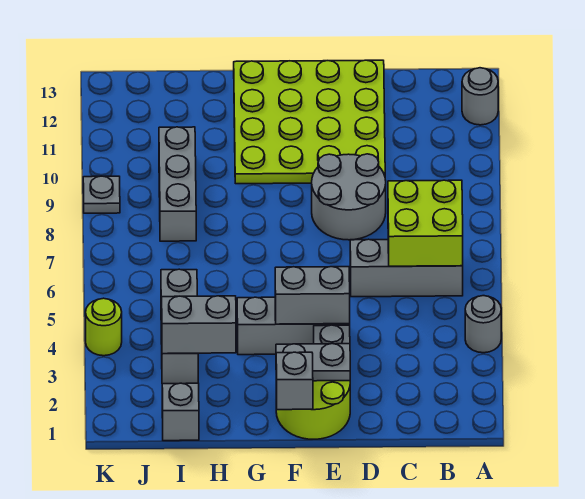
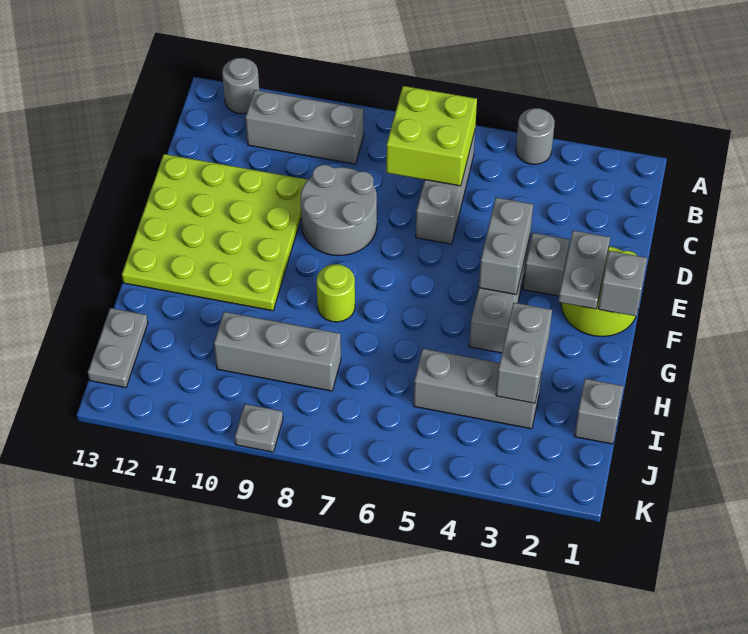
none -> grey brick B9:B11 level 1
none -> grey plate I13:J13 level 1
lime round brick K4 level 1 -> lime round brick G8 level 1

